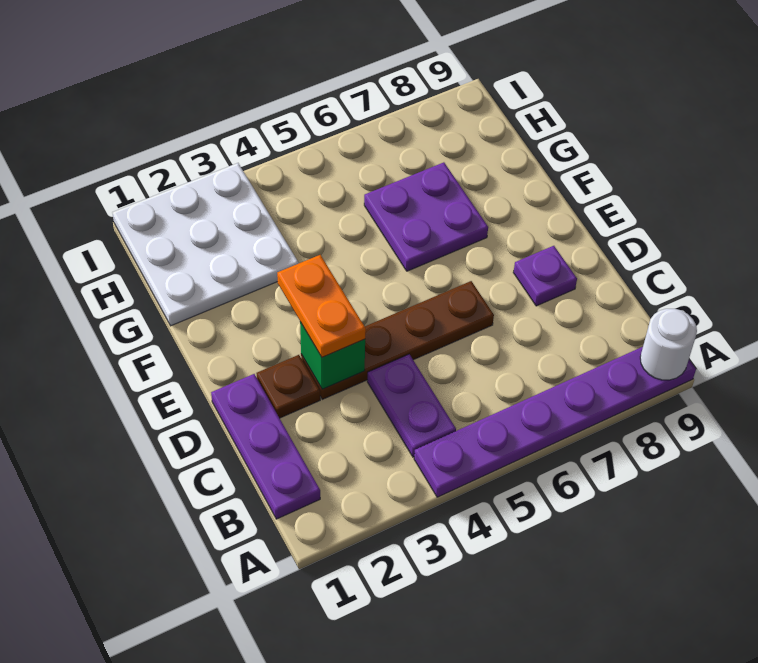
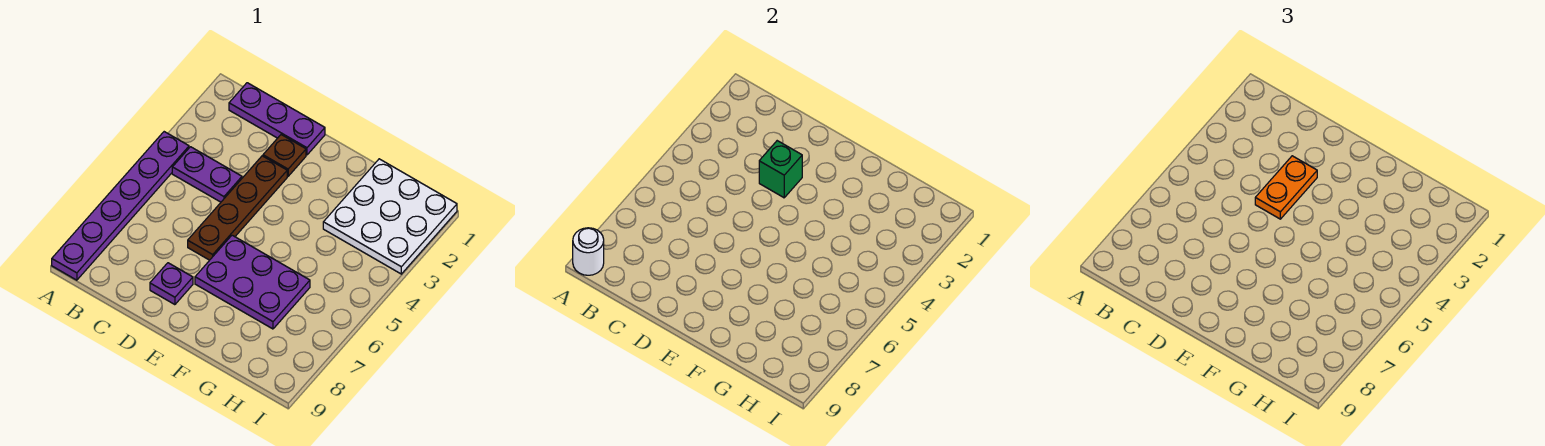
orange plate D3:E3 level 3 -> orange plate D3:D4 level 3
purple plate F6:G7 level 1 -> purple plate E6:G7 level 1

